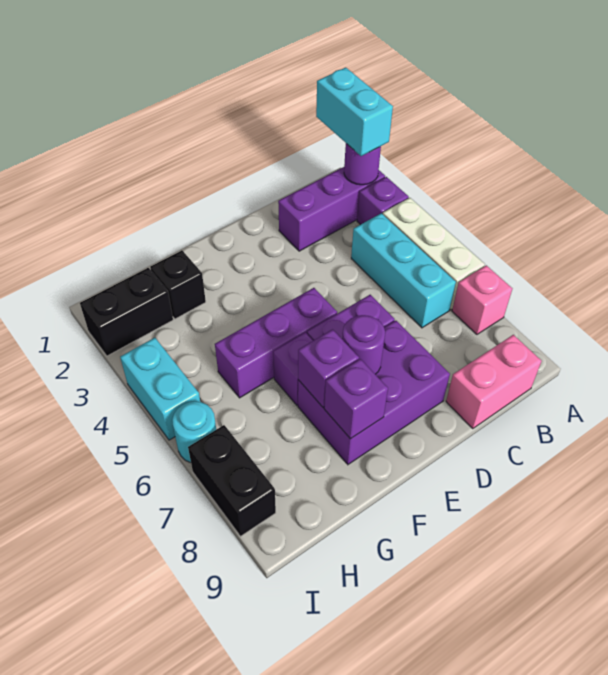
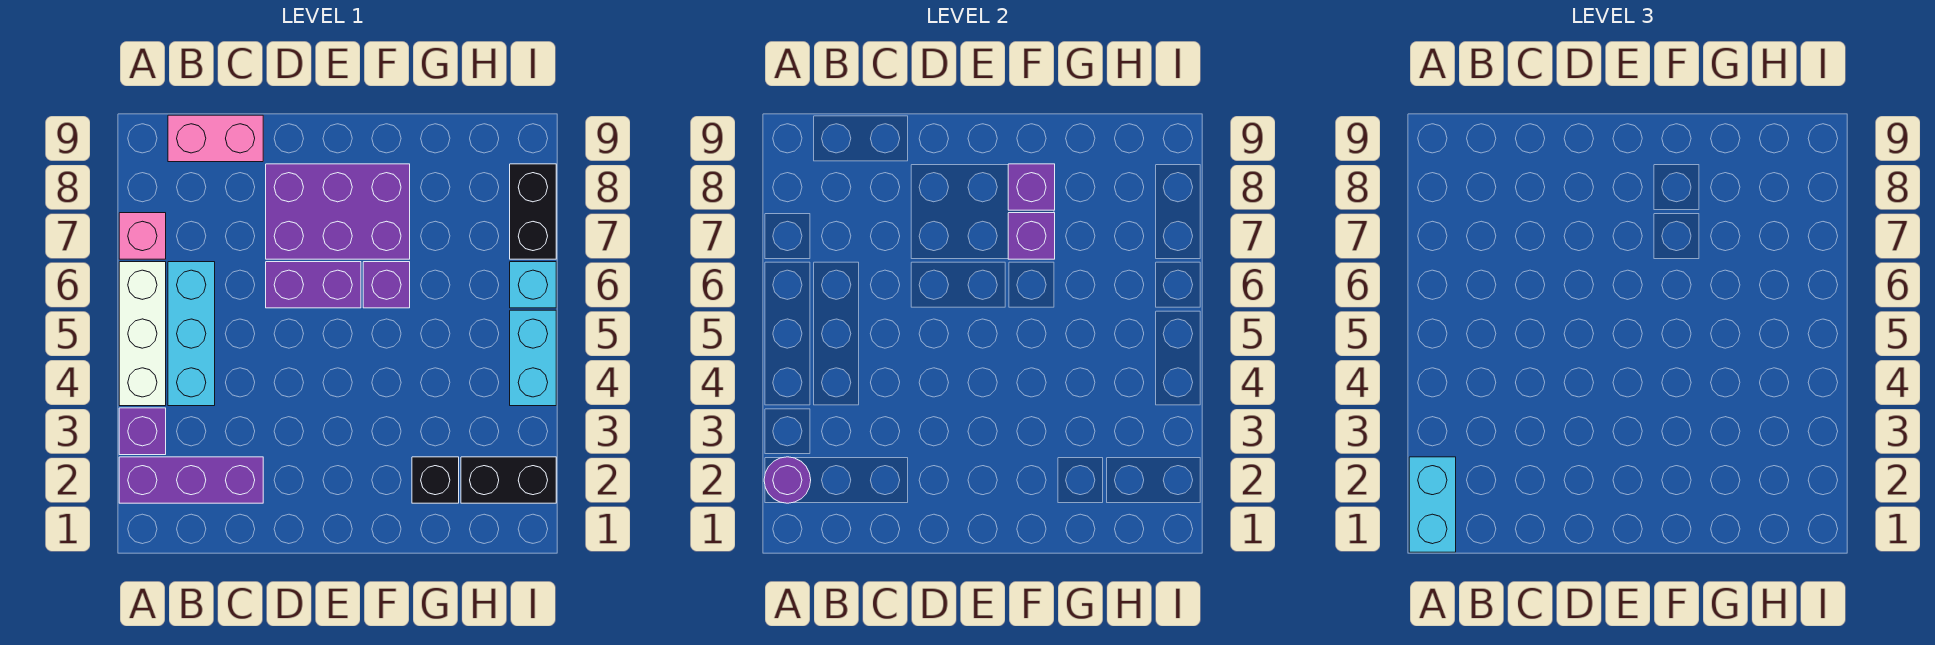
purple brick E5:G5 level 1 -> none
purple round brick E7 level 2 -> none
cyan round brick I6 level 1 -> cyan brick I6 level 1

